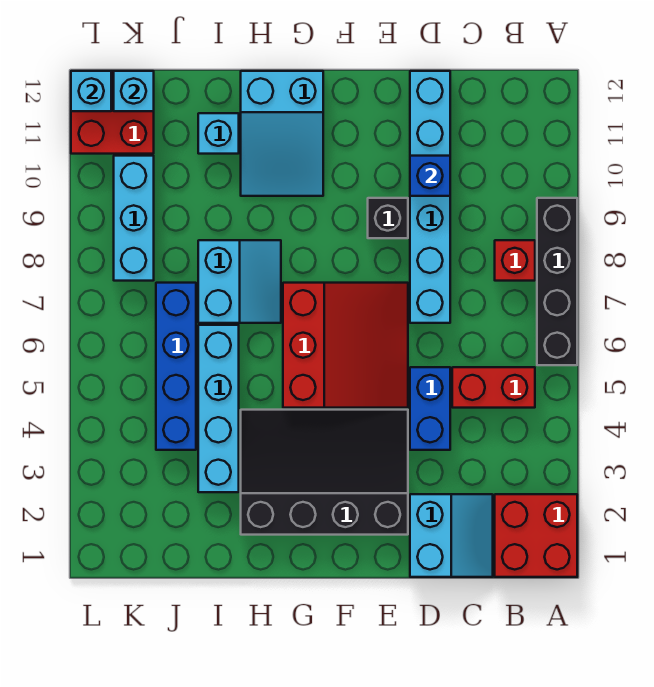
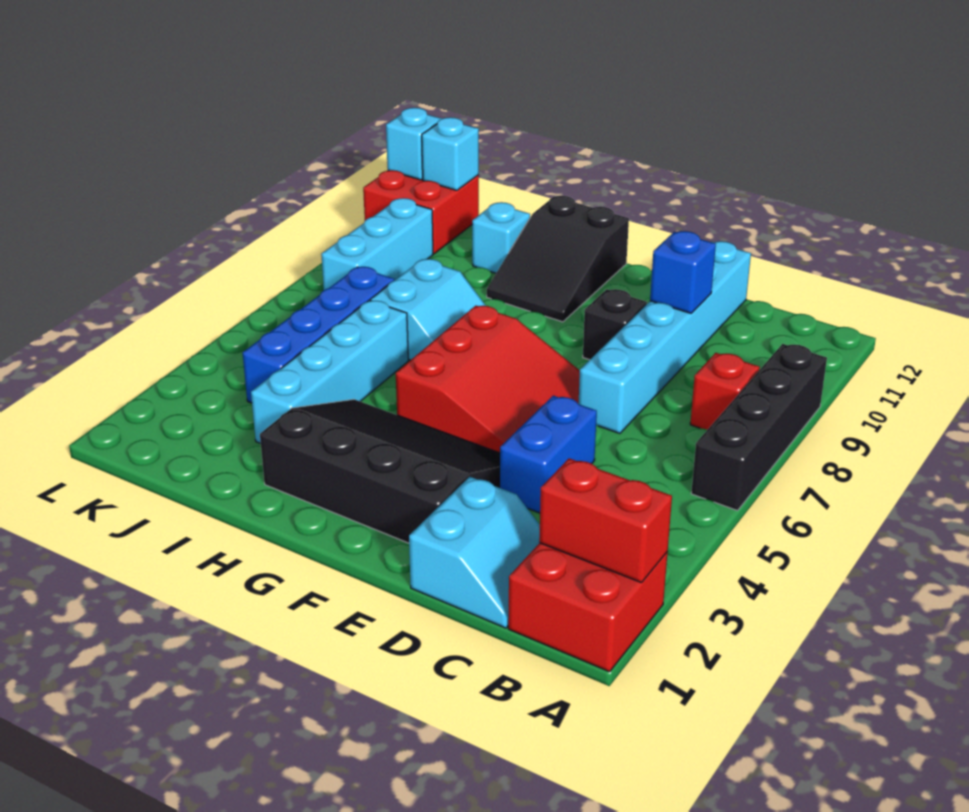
red brick B5:C5 level 1 -> red brick A2:B2 level 2
cyan slope G10:H12 level 1 top 12 -> black slope G10:H12 level 1 top 12

